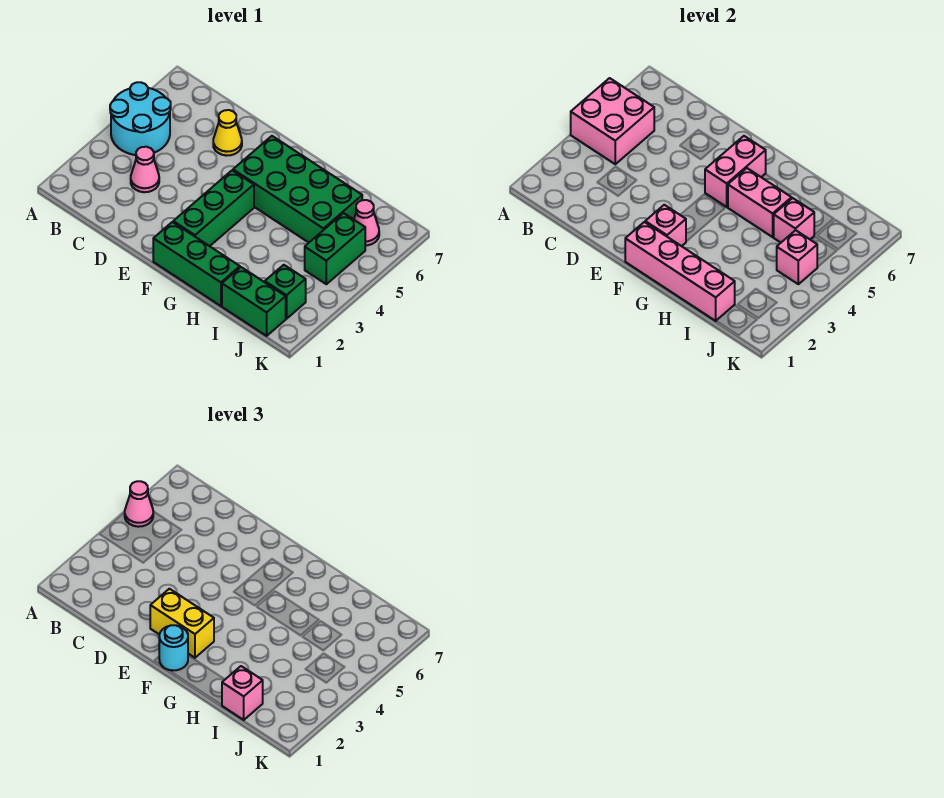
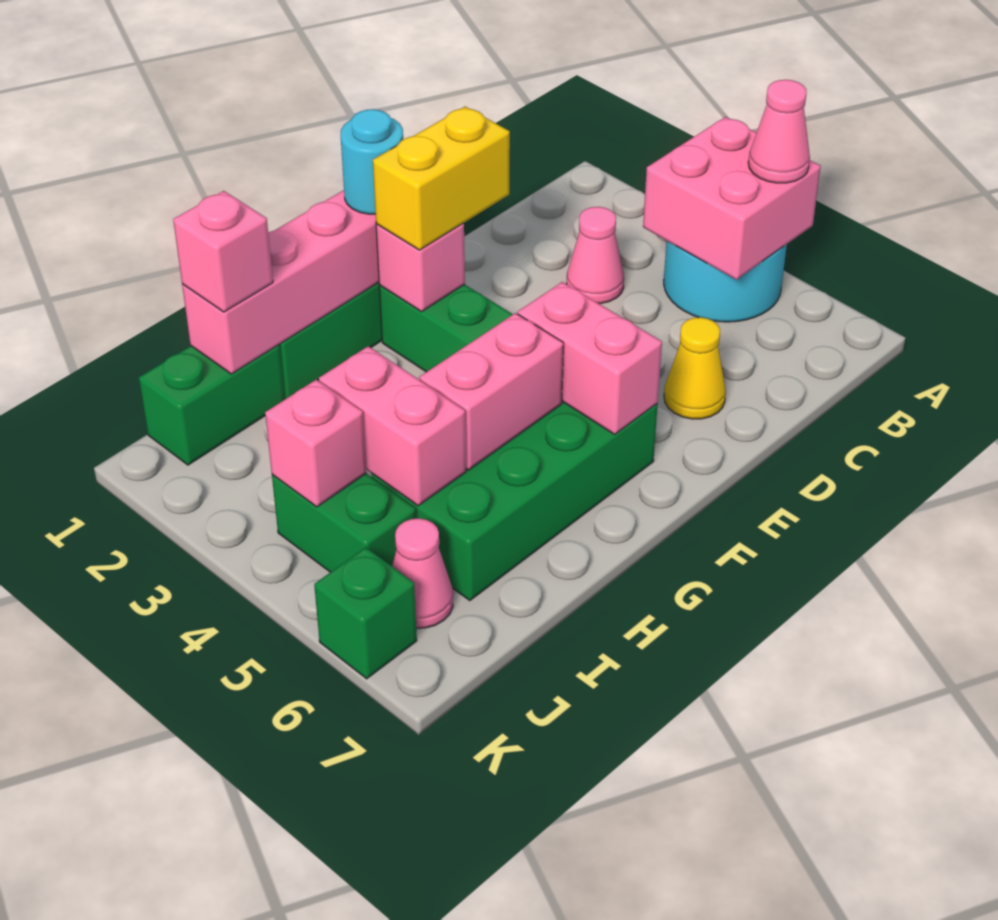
pink brick I5 level 2 -> pink brick I4:I5 level 2
green brick J2 level 1 -> green brick K6 level 1

